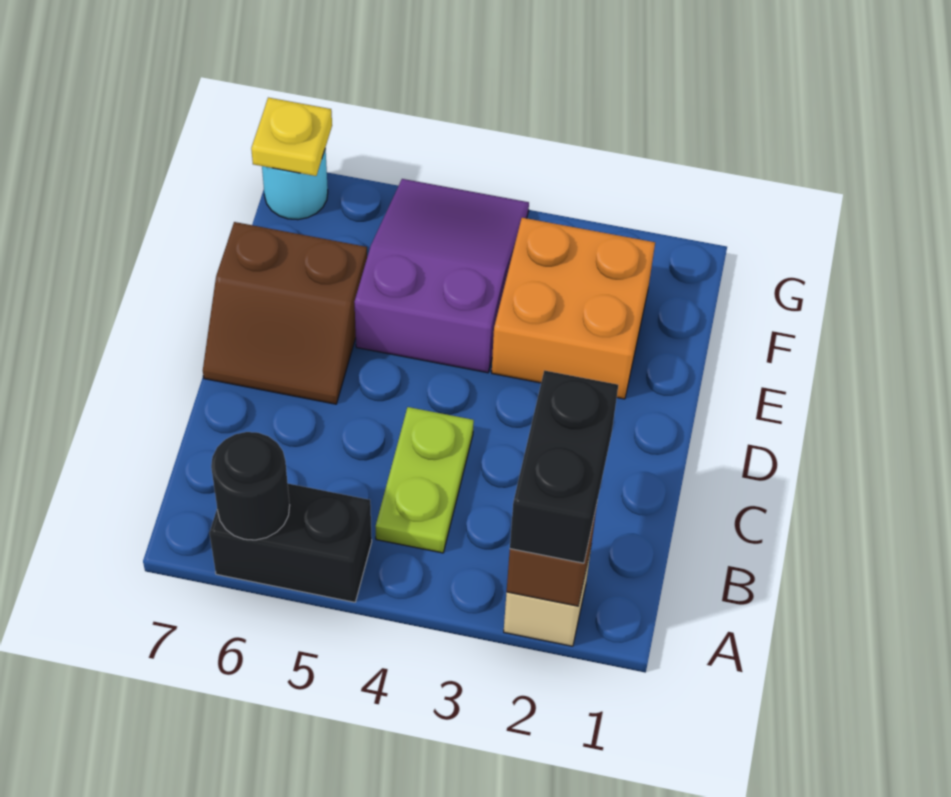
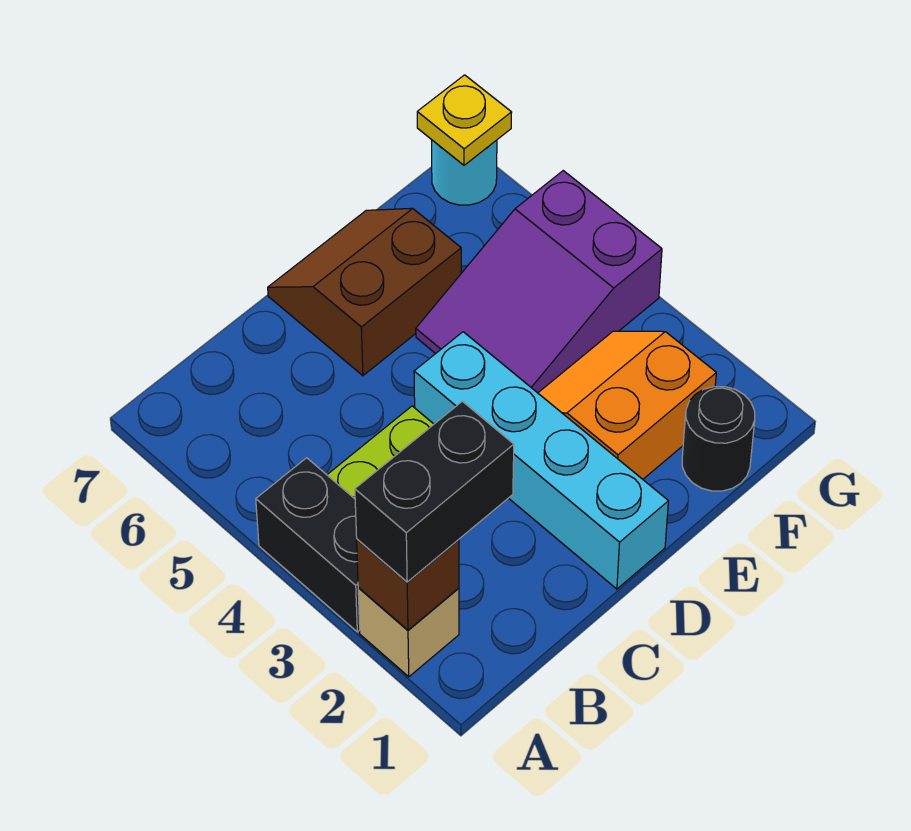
black brick A5:A6 level 1 -> black brick A3:A4 level 1
black round brick A6 level 2 -> black round brick F1 level 1
none -> cyan brick D1:D4 level 1
brown slope D6:E7 level 1 top E -> brown slope D6:E7 level 1 top 6
orange brick E2:F3 level 1 -> orange slope E2:F3 level 1 top 2
purple slope E4:G5 level 1 top E -> purple slope E4:G5 level 1 top G

